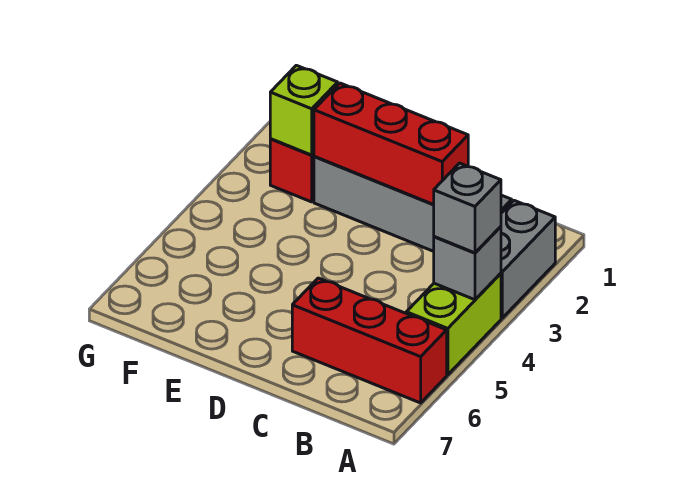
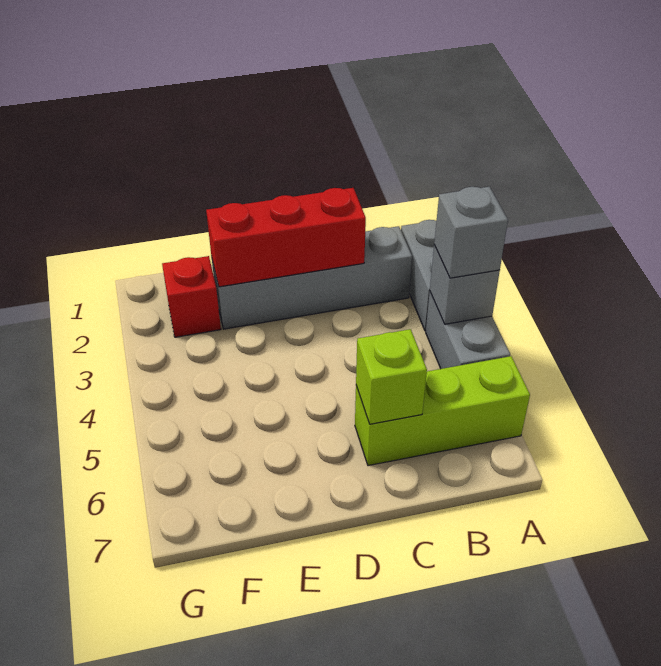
lime brick A4:A5 level 1 -> grey brick A4:A5 level 1
red brick A6:C6 level 1 -> lime brick A6:C6 level 1
lime brick F2 level 2 -> lime brick C6 level 2

